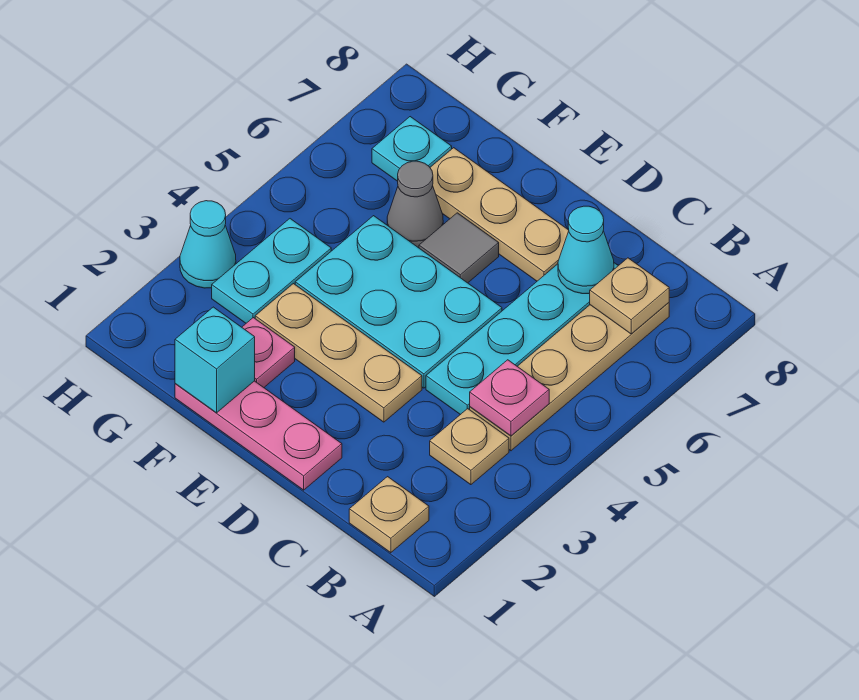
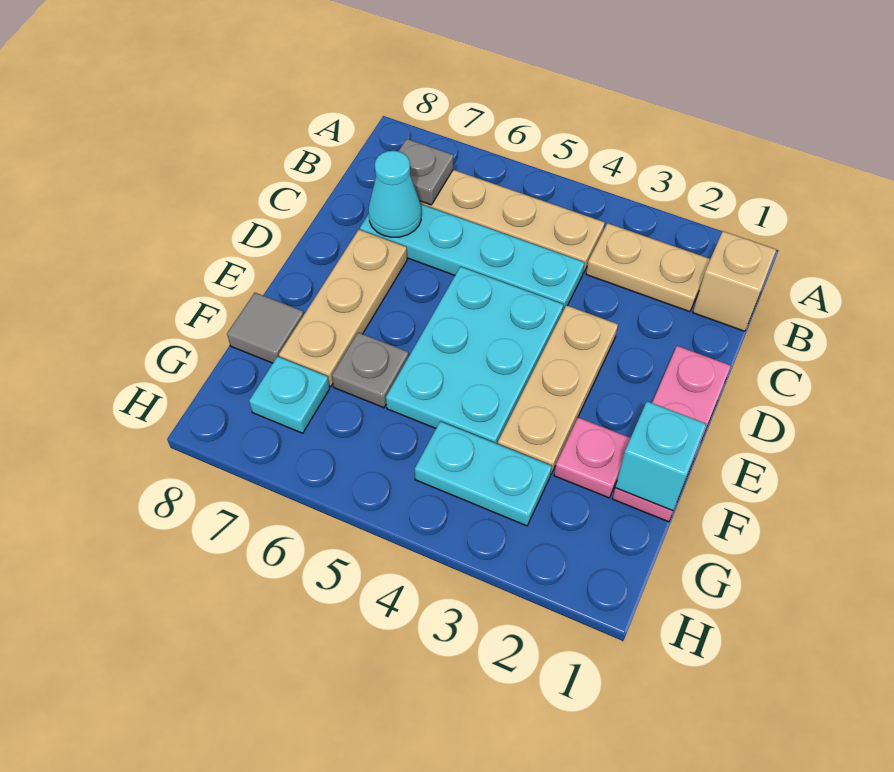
tan plate B1 level 1 -> tan brick B1 level 1
tan plate B3 level 1 -> tan plate B2:B3 level 1
pink plate B4 level 2 -> none
tan plate B7 level 2 -> grey plate B7 level 2
grey tile E6 level 1 -> grey tile F8 level 1
grey cone F6 level 1 -> grey plate F6 level 1
cyan cone H3 level 1 -> none

